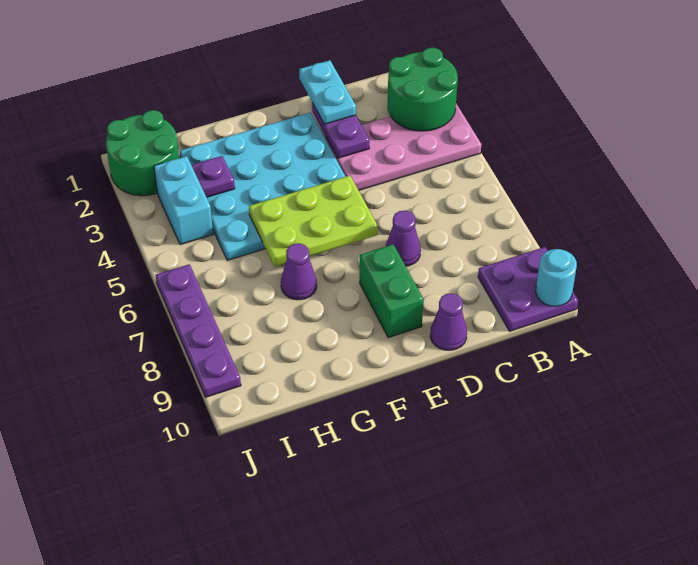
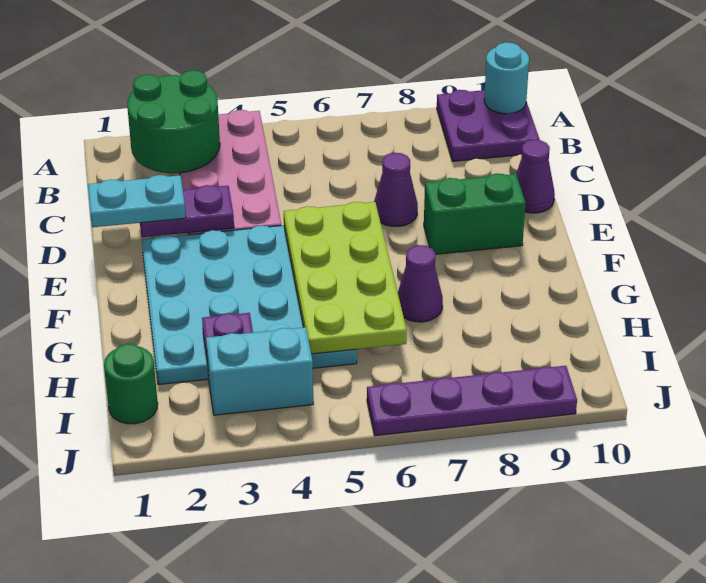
lime plate E5:G6 level 2 -> lime plate E5:H6 level 2
green round brick I1:J2 level 1 -> green round brick I1 level 1

